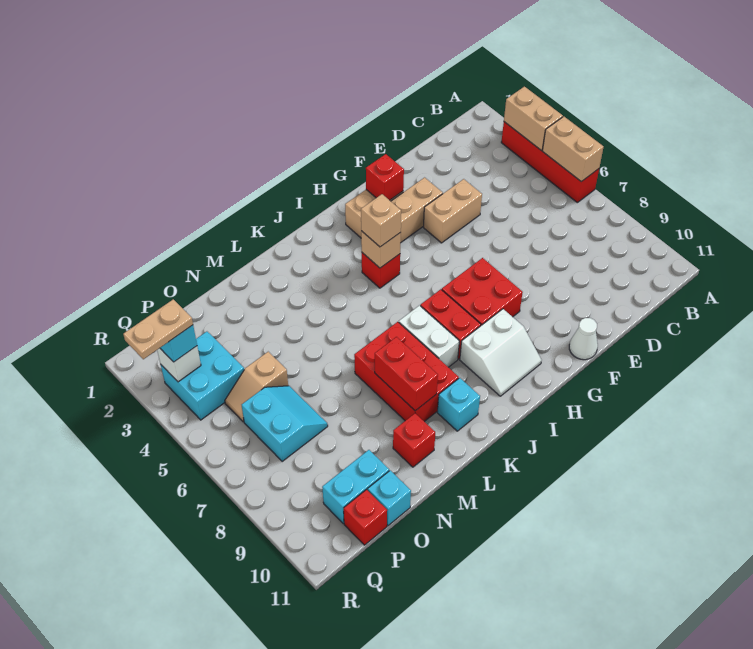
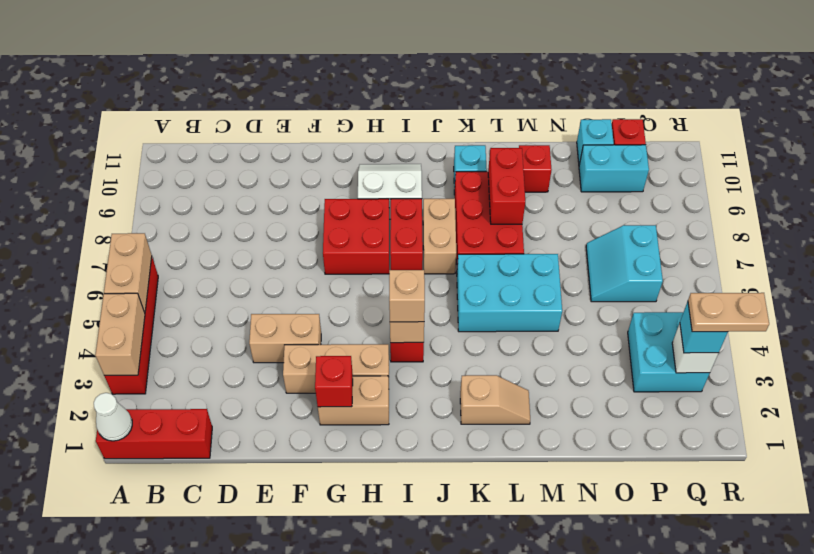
none -> red brick A1:C1 level 1
white cone F11 level 1 -> white cone A1 level 2
white brick J7:J8 level 1 -> tan brick J7:J8 level 1
none -> cyan brick K5:M6 level 1
tan slope O5:P5 level 1 top O -> tan slope K2:L2 level 1 top K

